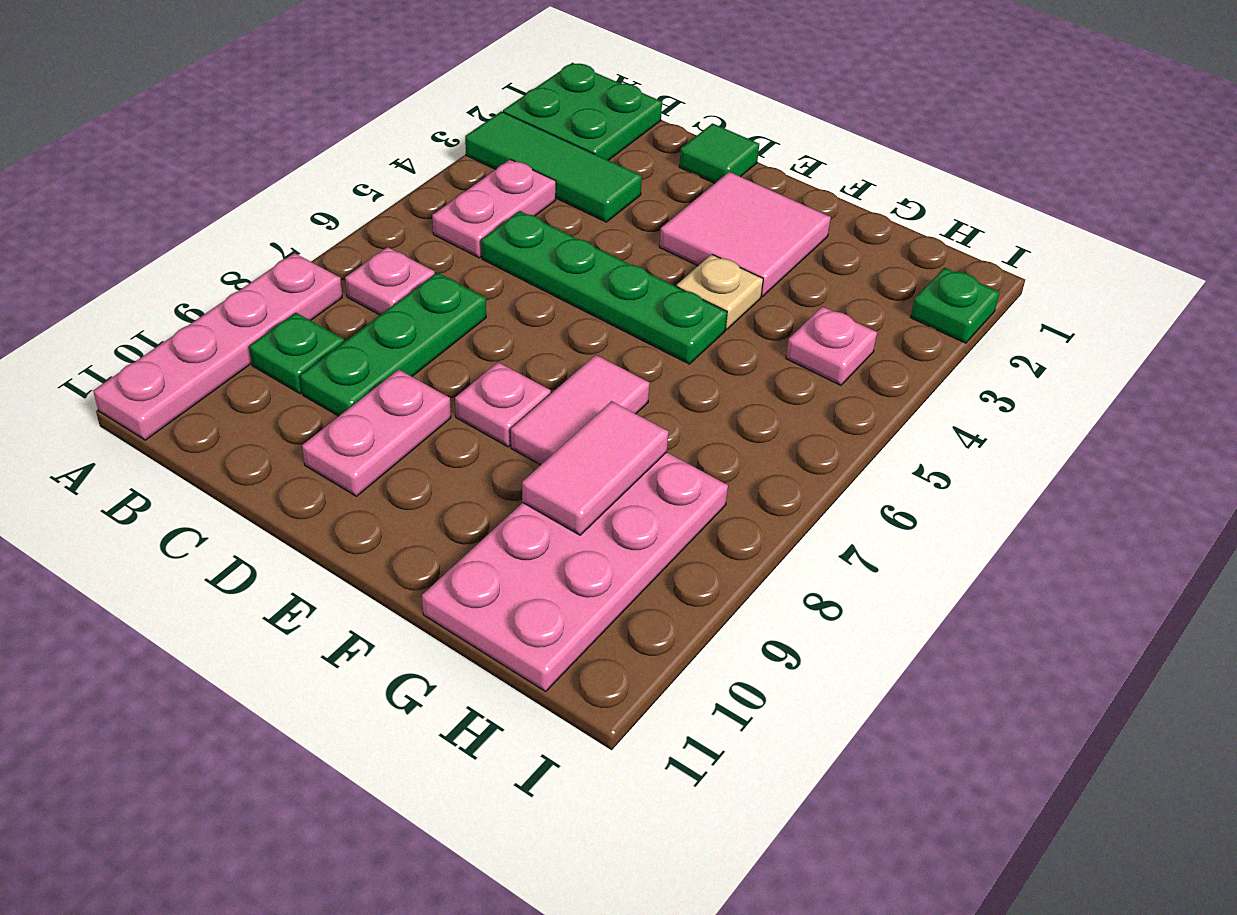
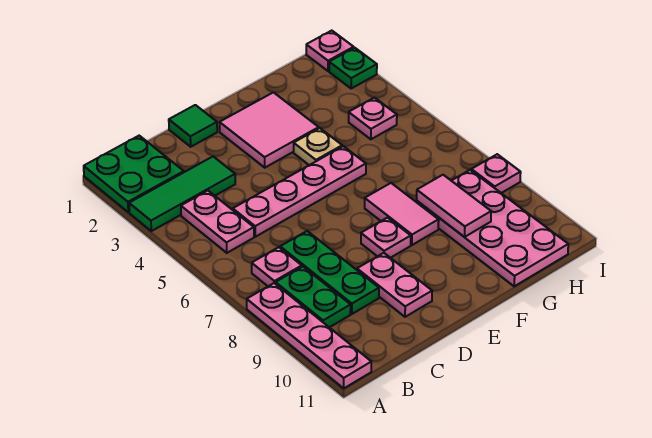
green plate B9 level 1 -> green plate B8:B9 level 1
green plate C5:F5 level 1 -> pink plate C5:F5 level 1
none -> pink plate I1 level 1
none -> pink plate I8 level 1

